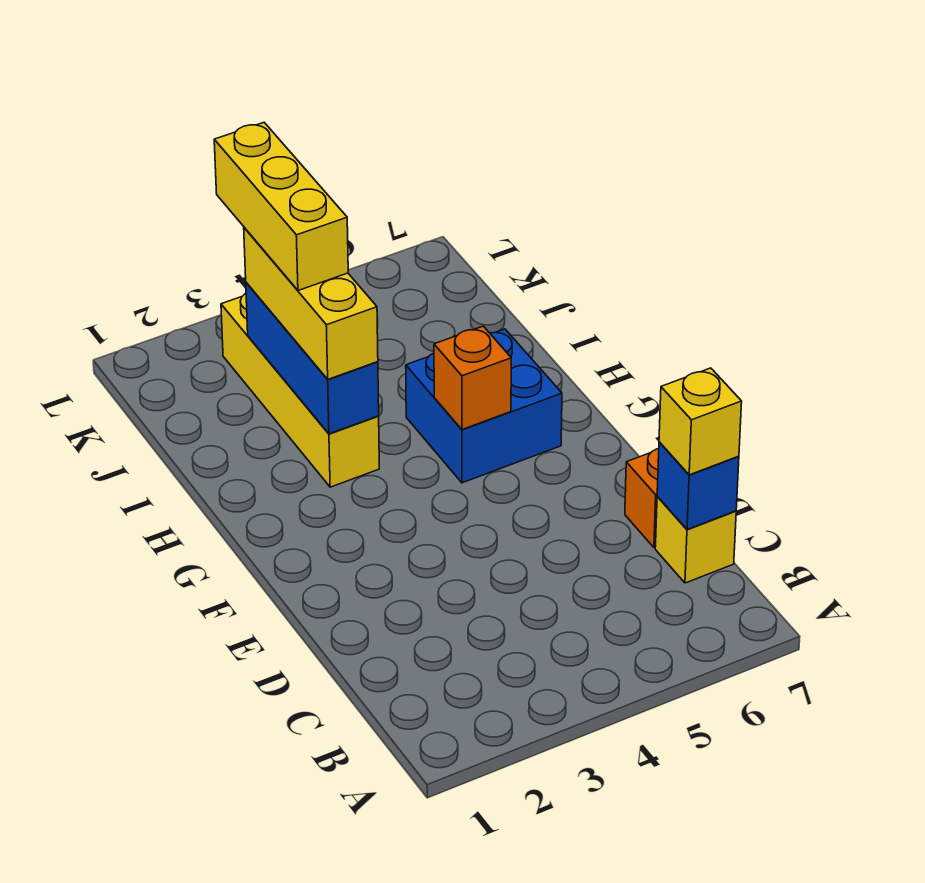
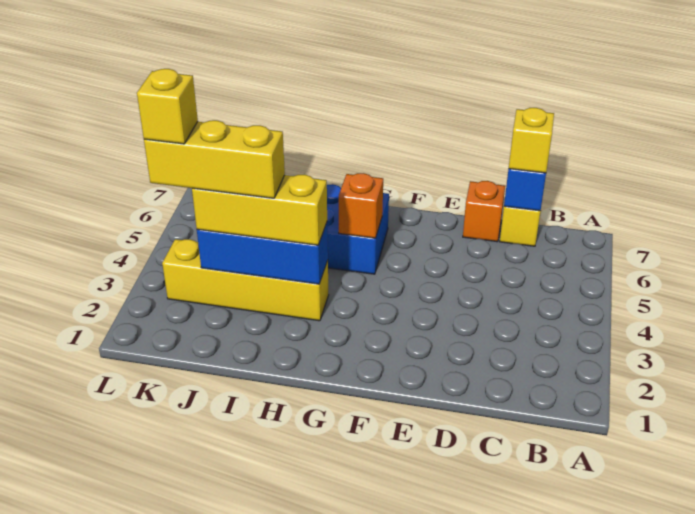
none -> yellow brick K3 level 5

